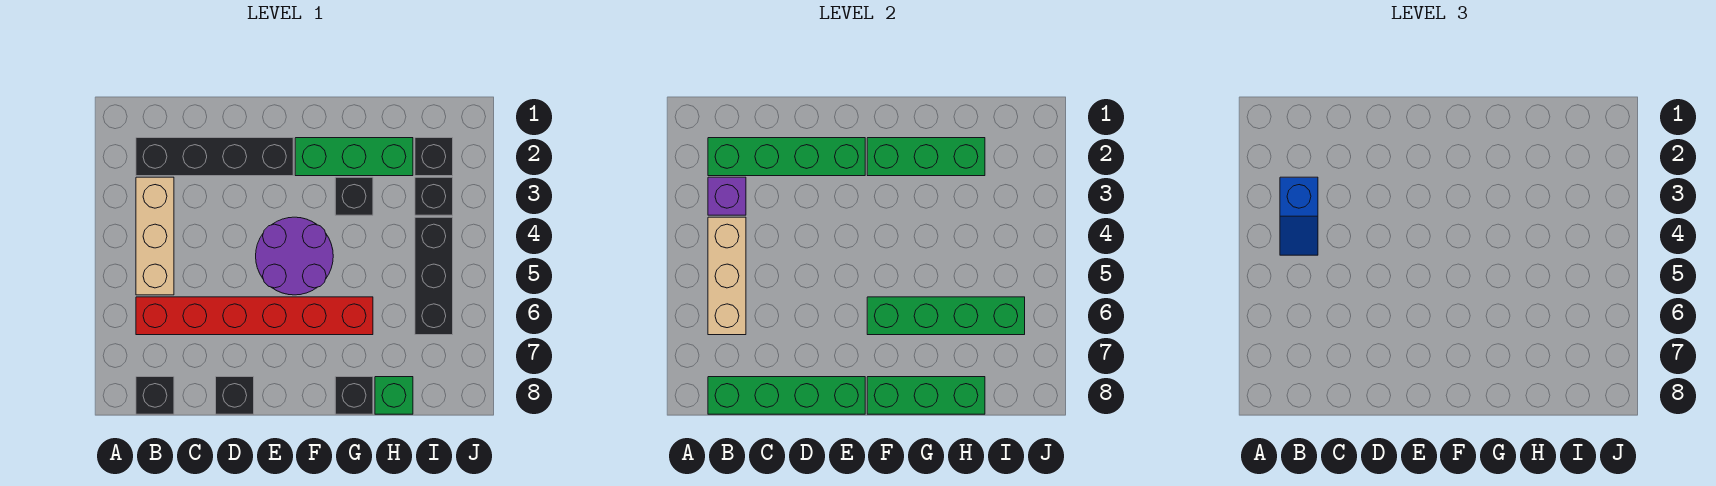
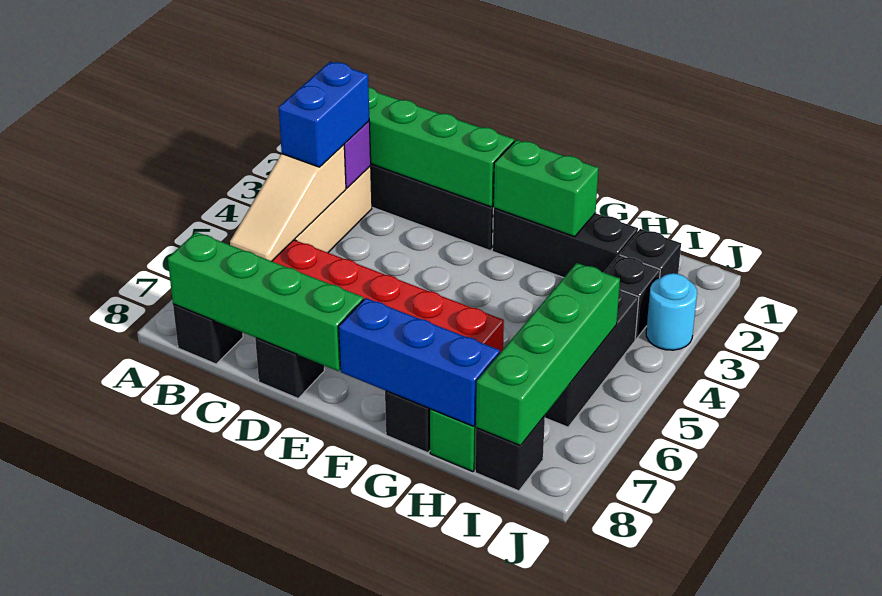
blue slope B3:B4 level 3 top 3 -> blue brick B3:B4 level 3
tan brick B4:B6 level 2 -> tan slope B4:B6 level 2 top 4
purple round brick E4:F5 level 1 -> none
green brick F2:H2 level 1 -> black brick F2:H2 level 1
green brick F2:H2 level 2 -> green brick F2:G2 level 2
green brick F6:I6 level 2 -> green brick I5:I8 level 2
green brick F8:H8 level 2 -> blue brick F8:H8 level 2
black brick G3 level 1 -> black brick I8 level 1
none -> cyan round brick J3 level 1

